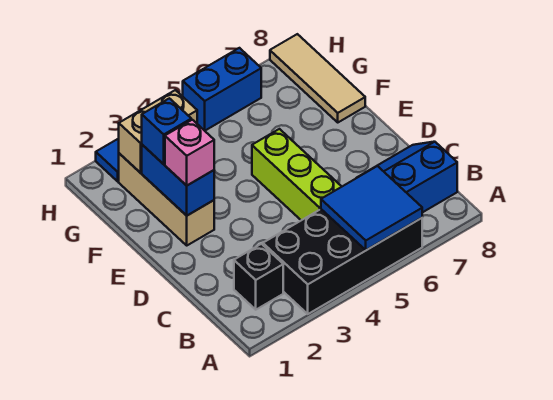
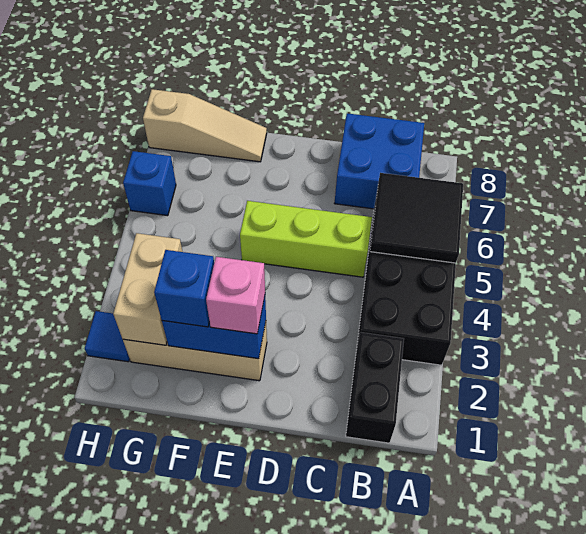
blue tile A5:B6 level 2 -> black tile A5:B6 level 2
black brick B2 level 1 -> black brick B1:B2 level 1
blue slope B7:C8 level 1 top B -> blue brick B7:C8 level 1
tan tile F8:H8 level 1 -> tan slope F8:H8 level 1 top H
blue brick H5:H6 level 1 -> blue brick H6 level 1

